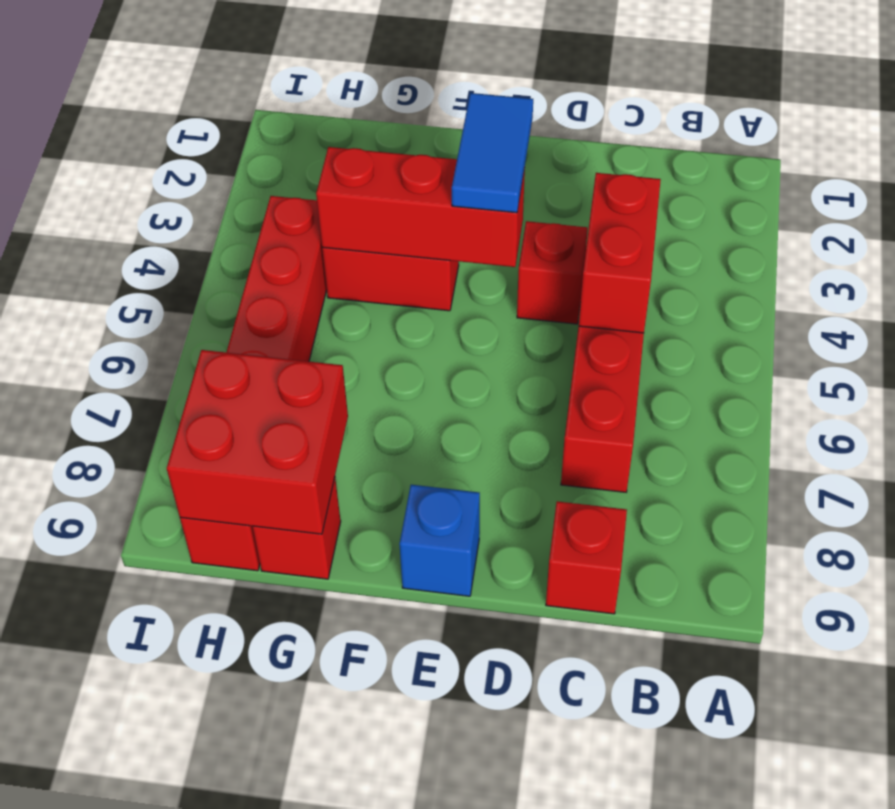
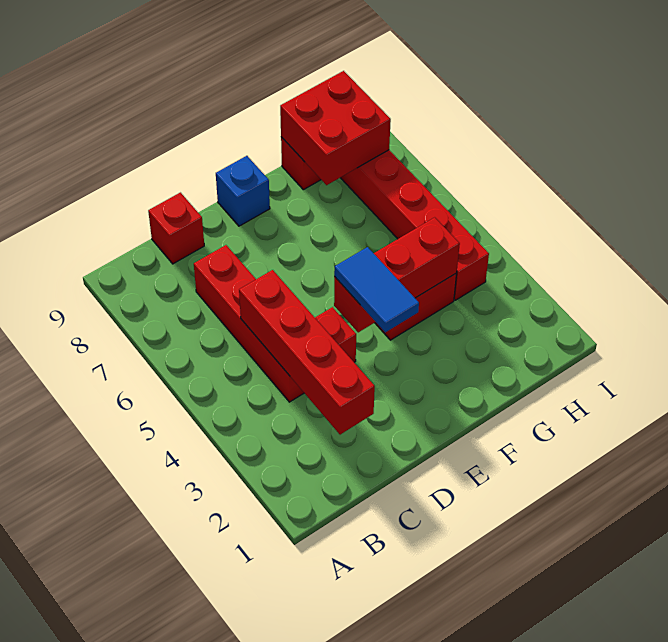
red brick C4:C5 level 2 -> red brick C2:C5 level 2

